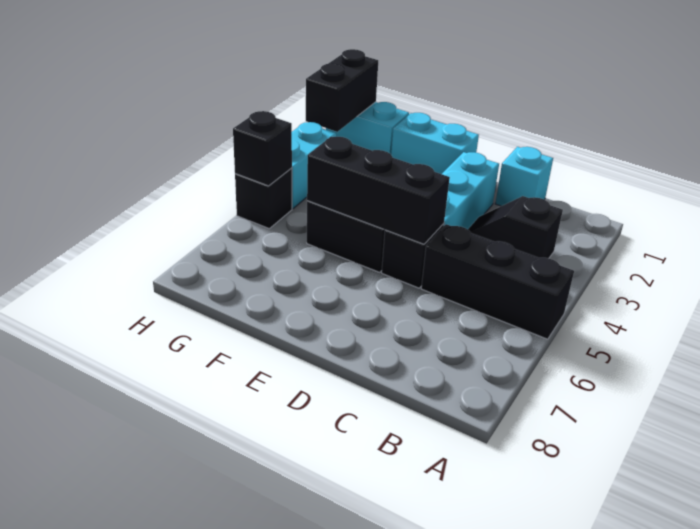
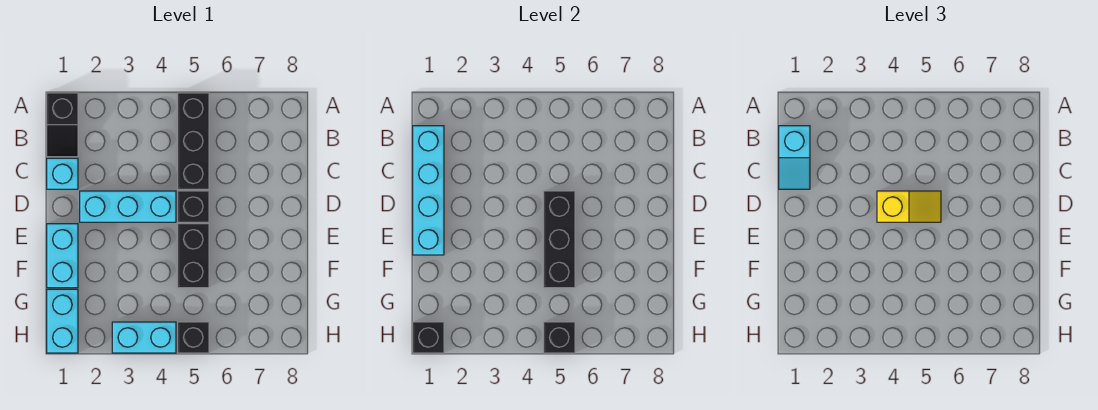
none -> cyan brick B1:E1 level 2
none -> cyan slope B1:C1 level 3 top B
black slope B3:C3 level 1 top B -> black slope A1:B1 level 1 top A
none -> yellow slope D4:D5 level 3 top 4
black brick H1:H2 level 2 -> black brick H1 level 2

